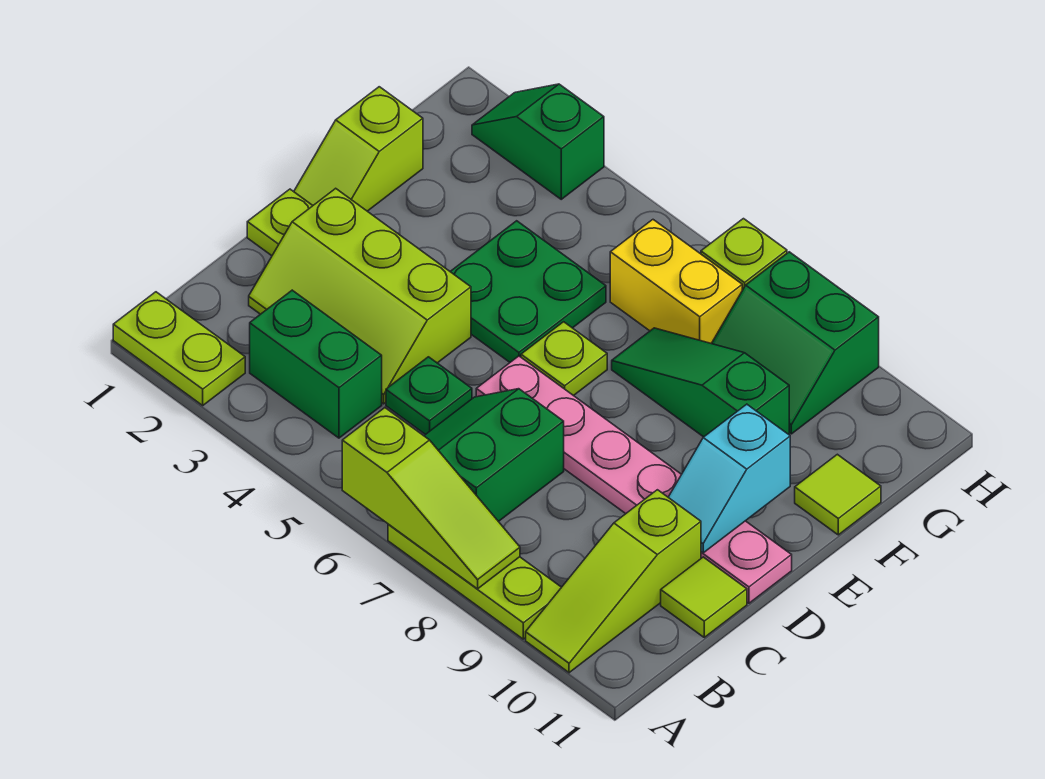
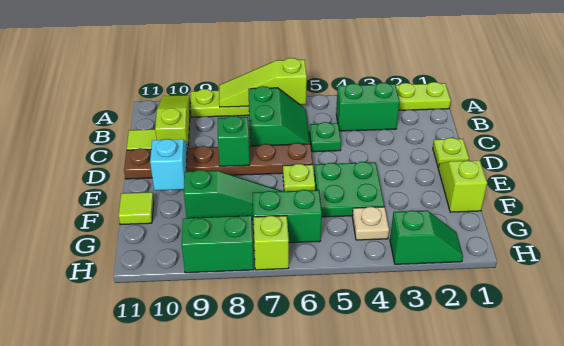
lime slope C2:D4 level 1 top D -> none
pink plate D6:D11 level 1 -> brown plate D6:D11 level 1
none -> green brick D8 level 2
none -> tan plate G4 level 1
yellow brick G6:G7 level 1 -> green brick G6:G7 level 1

